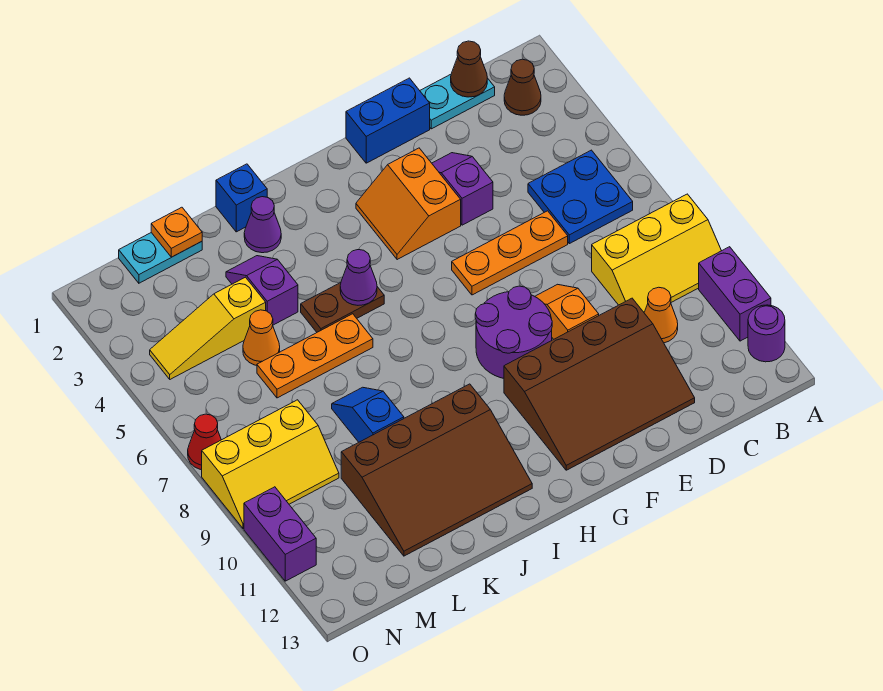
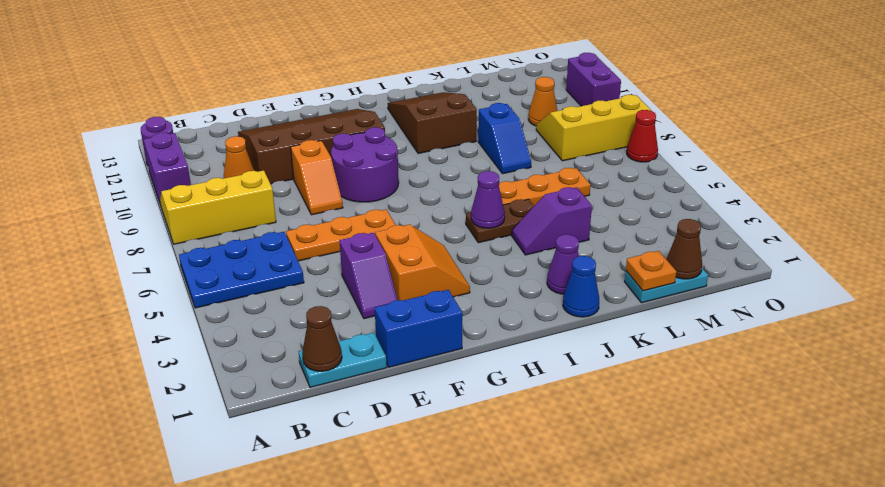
brown cone B2 level 1 -> brown cone M1 level 2
blue plate B5:C6 level 1 -> blue plate A5:C6 level 1
brown slope I10:L12 level 1 top 10 -> brown slope I10:J12 level 1 top 10
blue brick J1 level 1 -> blue cone J1 level 1
purple slope K3:K4 level 1 top 4 -> purple slope J4:K4 level 1 top K
yellow slope L4:N4 level 1 top L -> none
orange cone L5 level 1 -> orange cone M10 level 1

